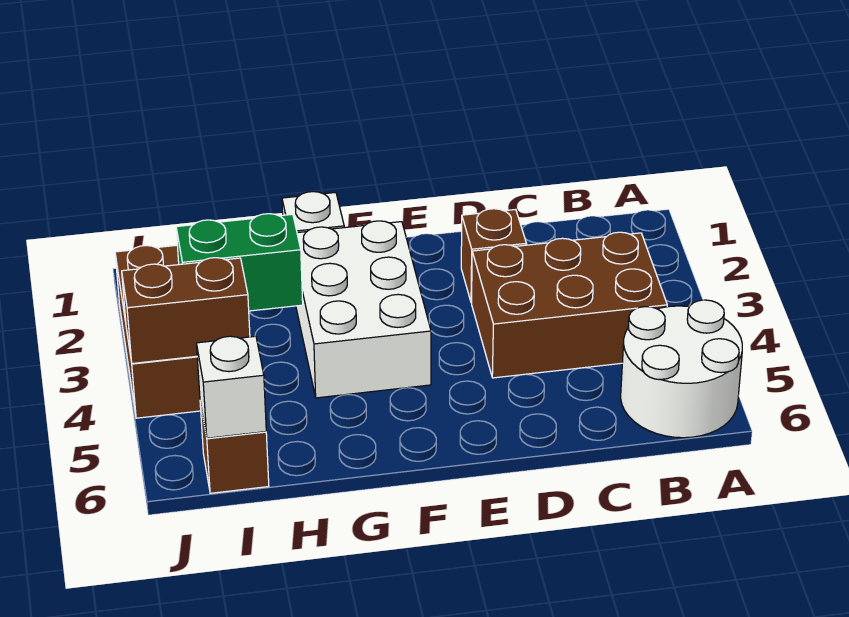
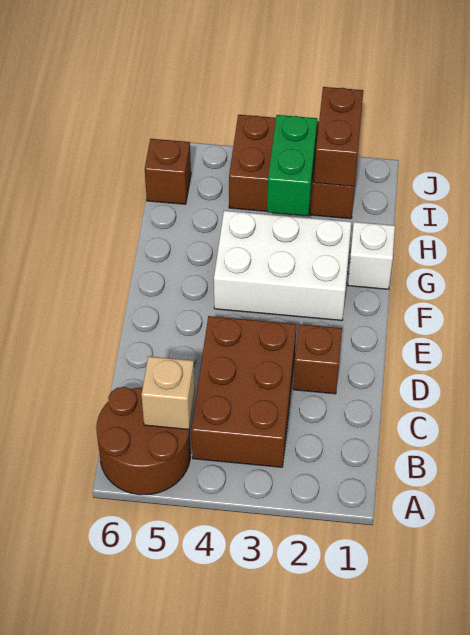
white round brick A5:B6 level 1 -> brown round brick A5:B6 level 1
none -> tan brick B5 level 2
brown brick I4:J4 level 2 -> brown brick I2:J2 level 2
white brick I6 level 2 -> none

